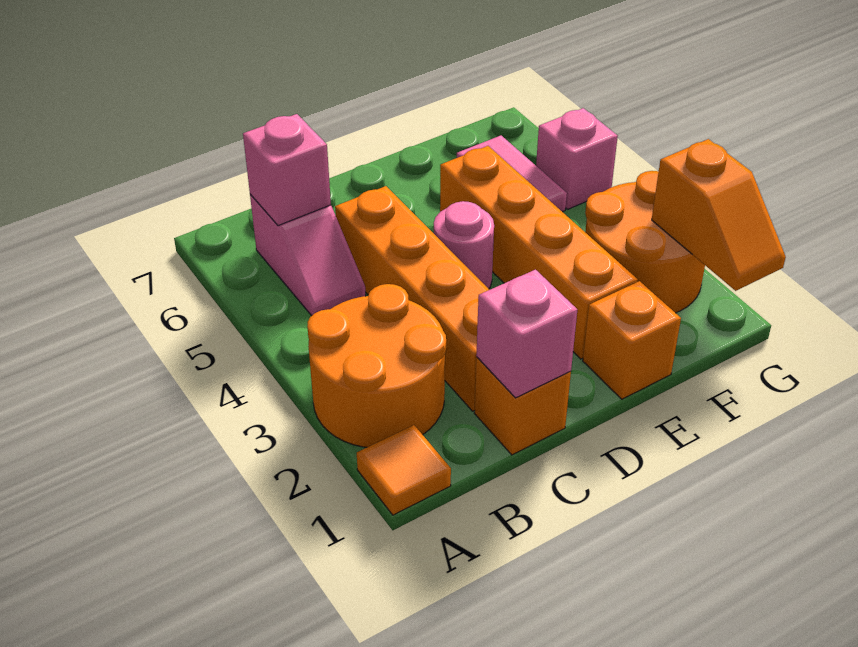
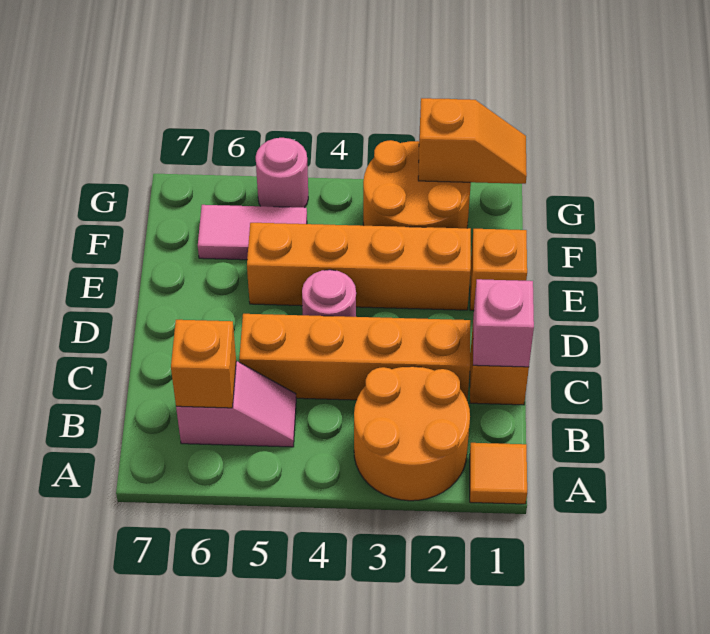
pink brick B6 level 2 -> orange brick B6 level 2
pink brick G5 level 1 -> pink round brick G5 level 1

